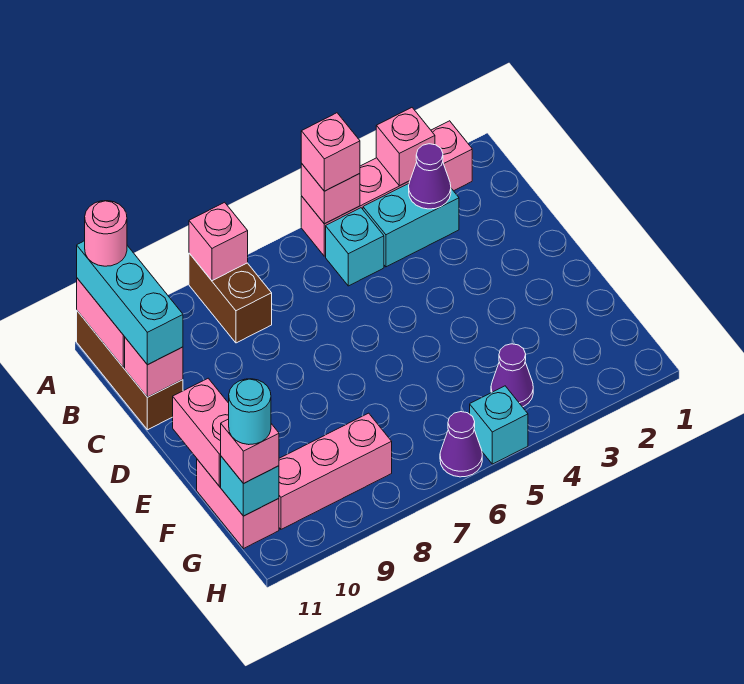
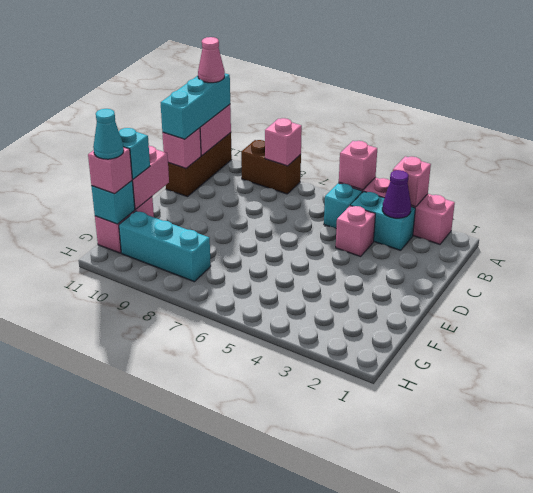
pink brick A5 level 3 -> pink brick C4 level 1
brown brick A8:B8 level 1 -> brown brick A8:A9 level 1
pink round brick A11 level 4 -> pink cone A11 level 4
purple cone G4 level 1 -> none
pink brick G8:G10 level 1 -> cyan brick G8:G10 level 1
cyan round brick G11 level 4 -> cyan cone G11 level 4
cyan brick H5 level 1 -> cyan brick F11 level 3
purple cone H6 level 1 -> none

